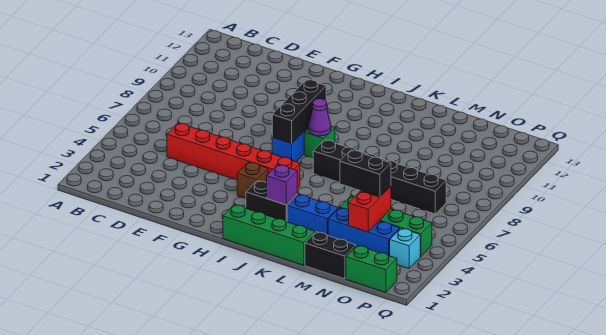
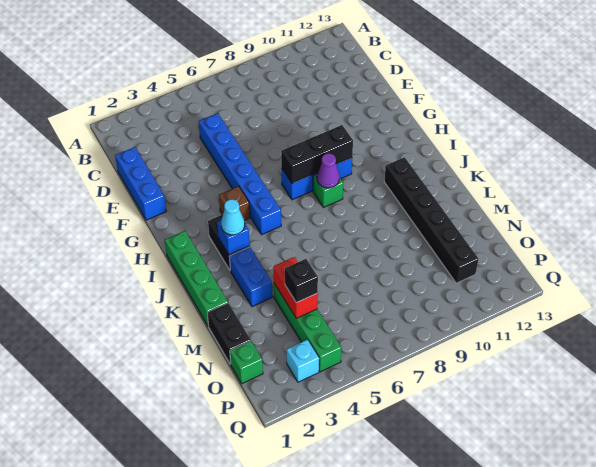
red brick D5:I5 level 1 -> blue brick D5:I5 level 1
purple brick J3 level 2 -> blue brick J3 level 2
none -> cyan cone J3 level 3
black brick J7:O7 level 1 -> black brick J11:O11 level 1
blue brick M3:O3 level 1 -> blue brick D1:F1 level 1
black brick M4:N4 level 3 -> black brick N4 level 3
red brick N3:N4 level 2 -> red brick M4:N4 level 2
green brick O1:P1 level 1 -> green brick O1 level 1

